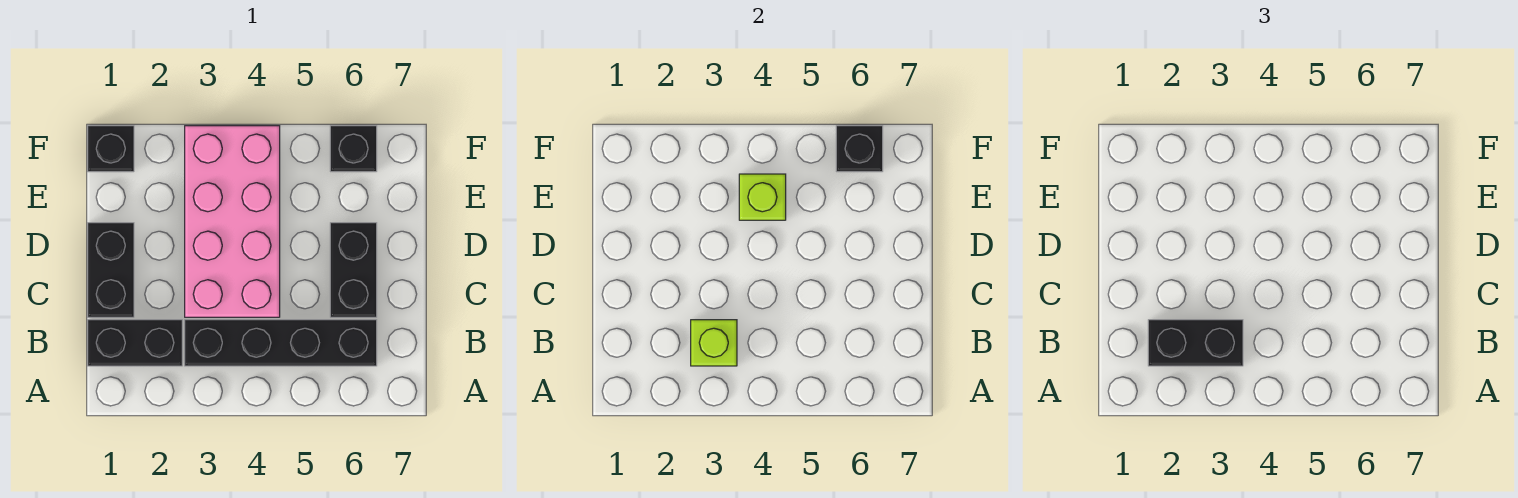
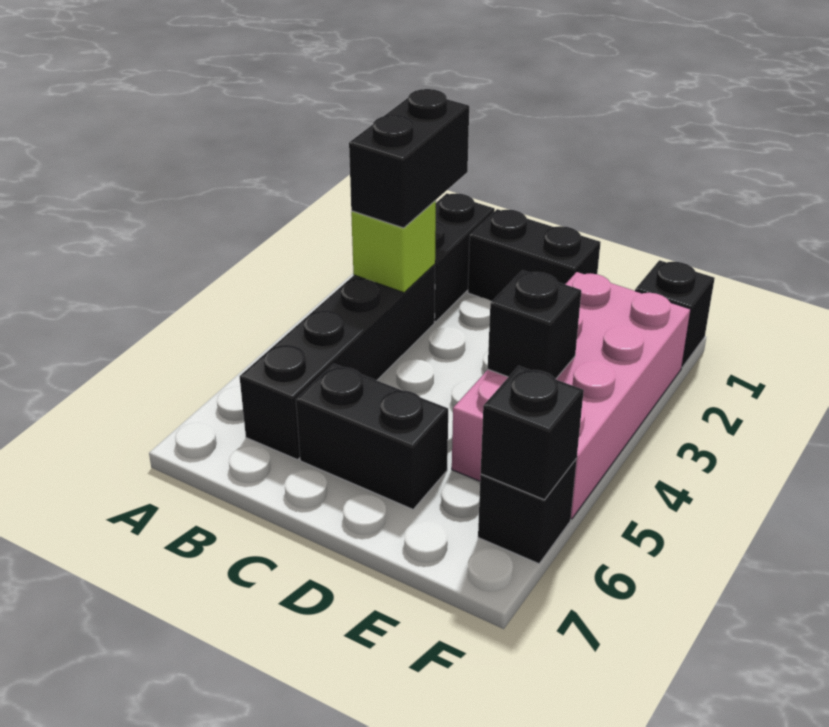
pink brick C3:F4 level 1 -> pink brick E2:F5 level 1
lime brick E4 level 2 -> black brick E4 level 2

